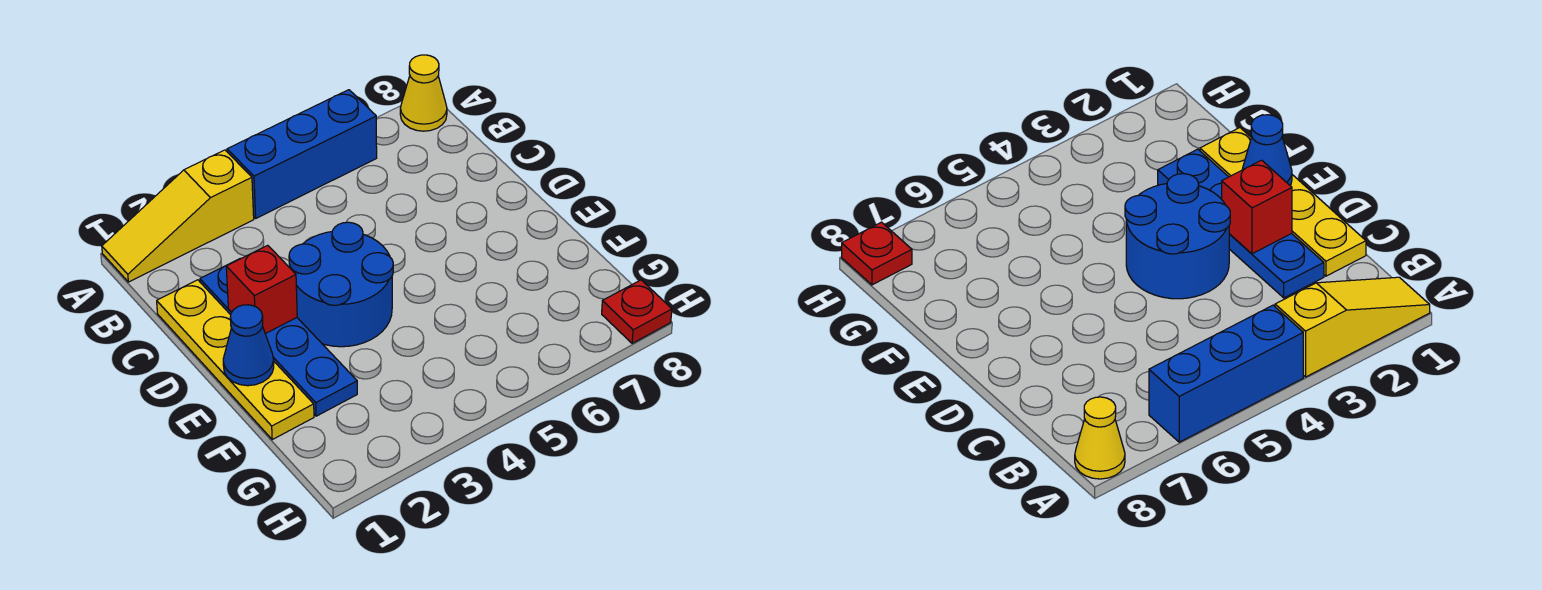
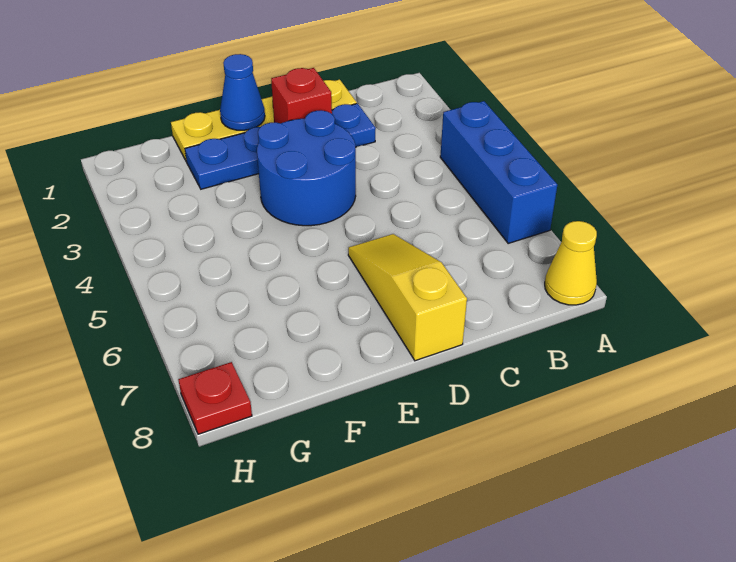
yellow slope A1:A3 level 1 top 3 -> yellow slope D6:D8 level 1 top 8

